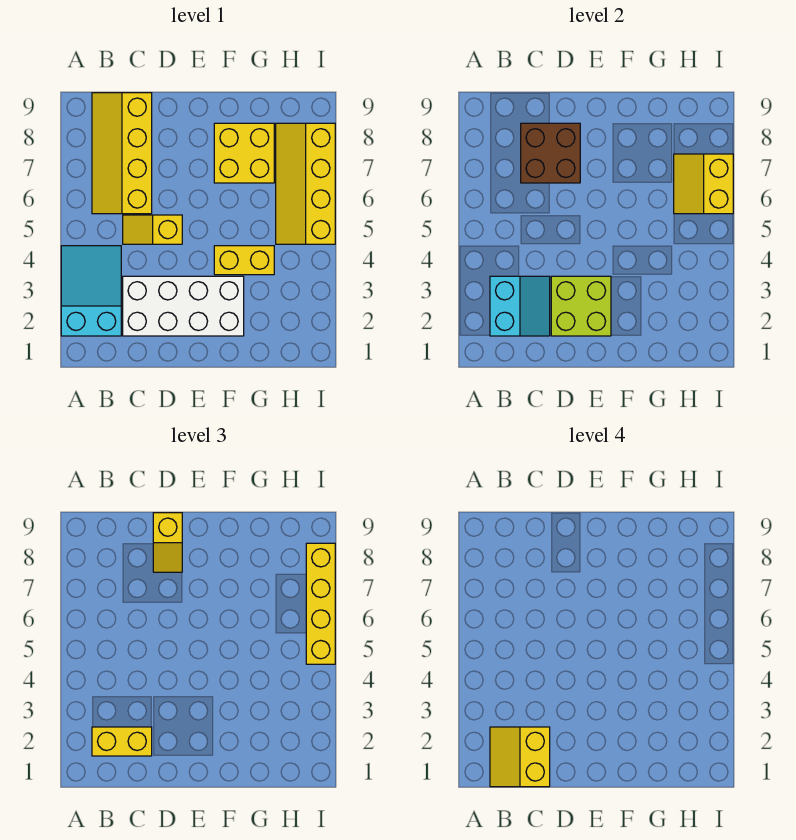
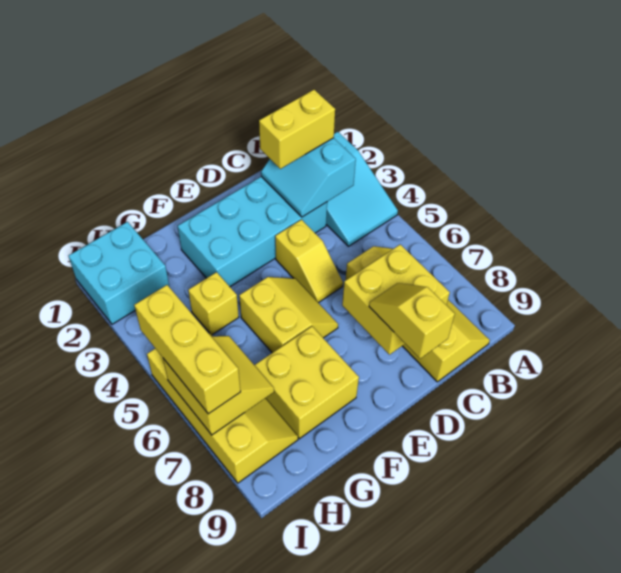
yellow slope B1:C2 level 4 top C -> yellow slope E5:F6 level 1 top F
white brick C2:F3 level 1 -> cyan brick C2:F3 level 1
yellow slope C5:D5 level 1 top D -> yellow slope D4:D5 level 1 top 4
brown brick C7:D8 level 2 -> yellow brick C7:D8 level 2
lime brick D2:E3 level 2 -> none
yellow brick F4:G4 level 1 -> yellow brick G4 level 1
none -> cyan brick H1:I2 level 1
yellow brick I5:I8 level 3 -> yellow brick I5:I7 level 3

